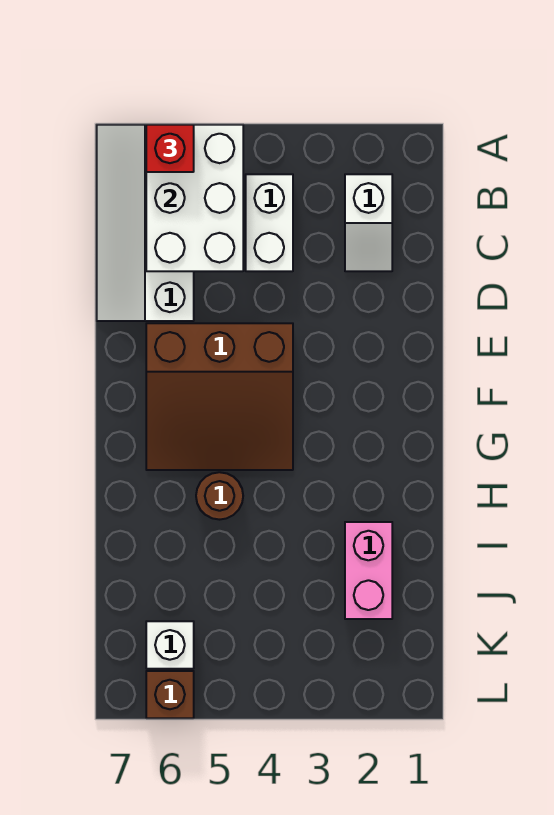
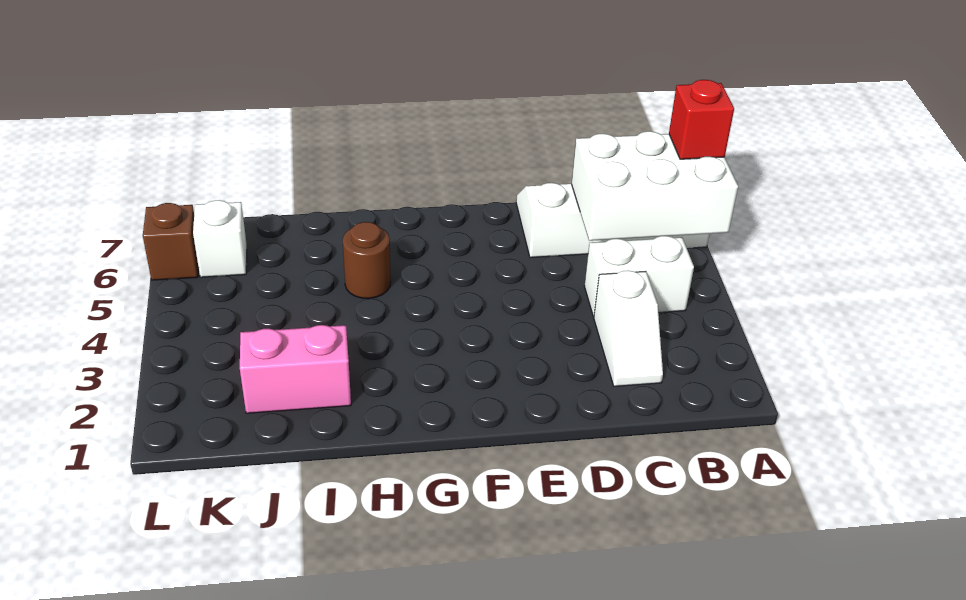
white slope B2:C2 level 1 top B -> white slope C2:C3 level 1 top 3
brown slope E4:G6 level 1 top E -> none

